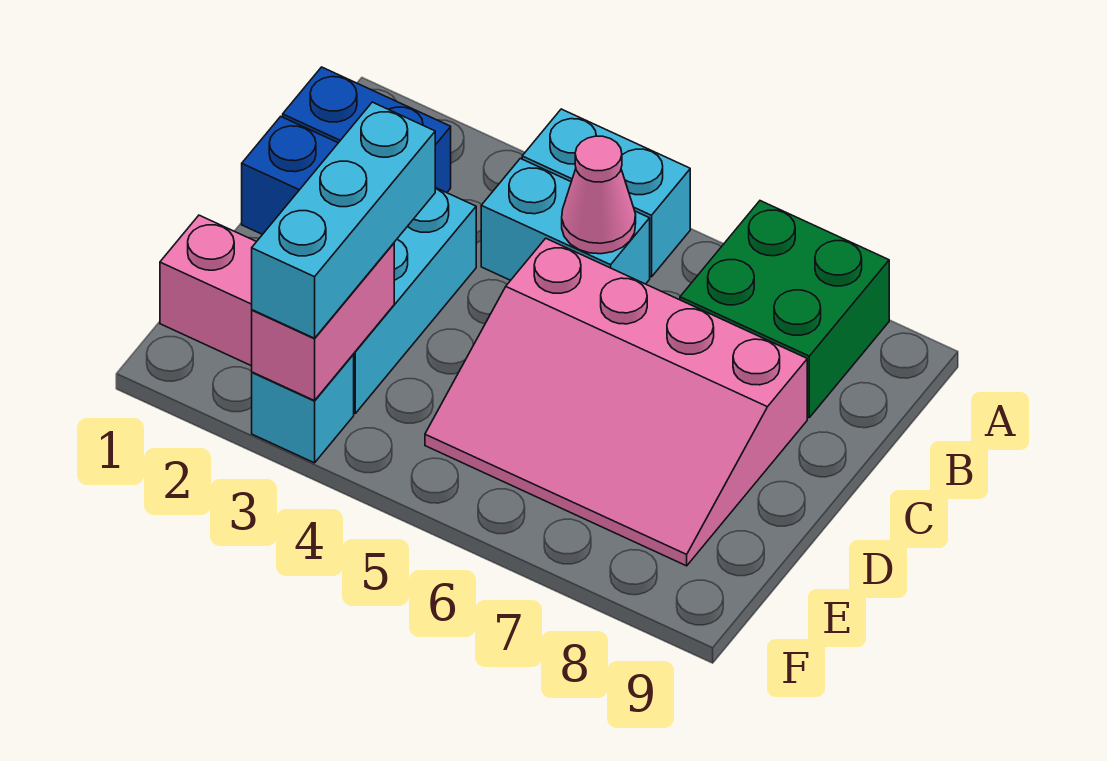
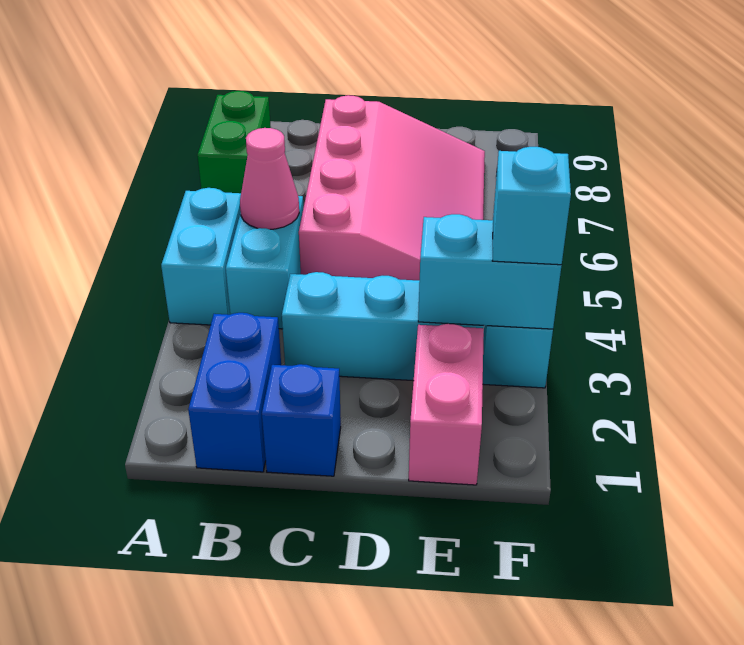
green brick A7:B8 level 1 -> green brick A7:A8 level 1
cyan brick D3:F3 level 3 -> cyan brick F3 level 3
pink brick E3:F3 level 2 -> cyan brick E3:F3 level 2

